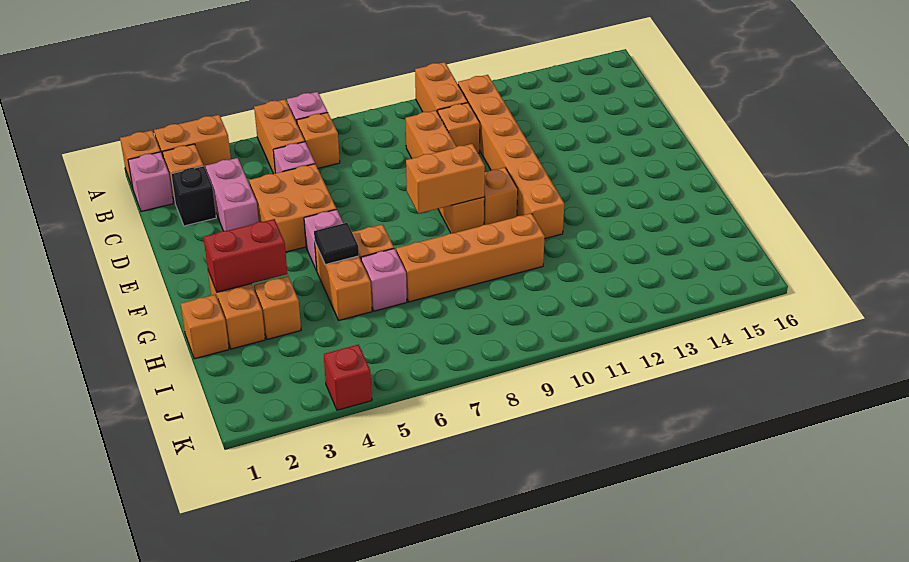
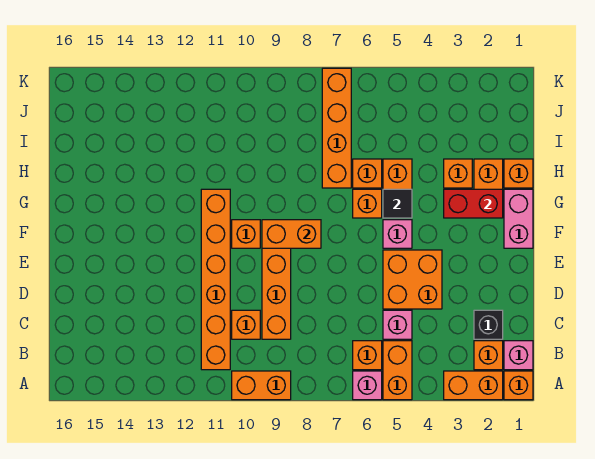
orange brick A10:B10 level 1 -> orange brick A9:A10 level 1
pink brick C3:D3 level 1 -> pink brick F1:G1 level 1
pink brick H6 level 1 -> orange brick H6 level 1
orange brick H7:H10 level 1 -> orange brick H7:K7 level 1
red brick K4 level 1 -> none

